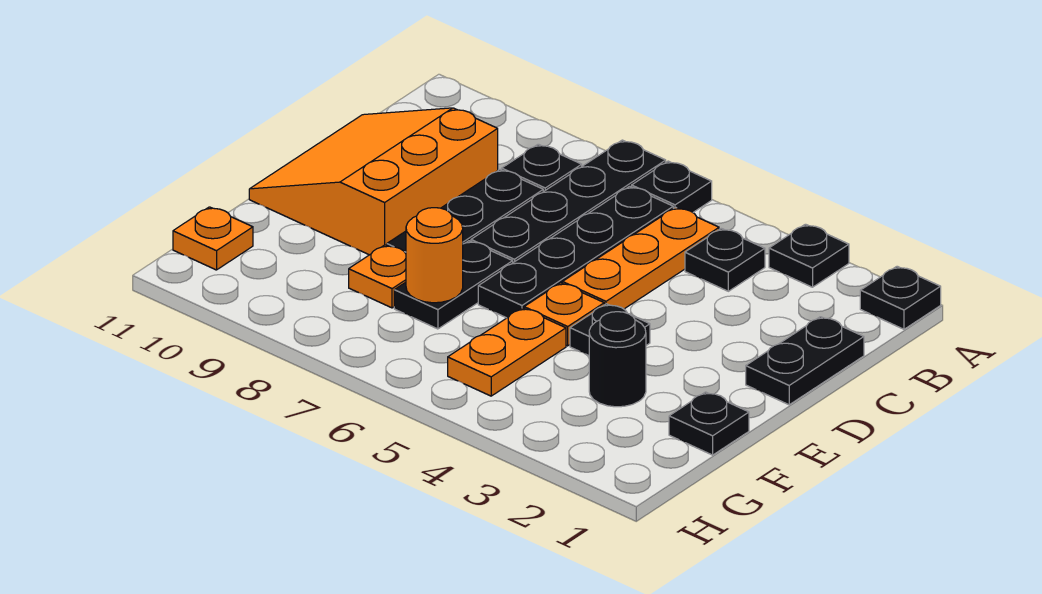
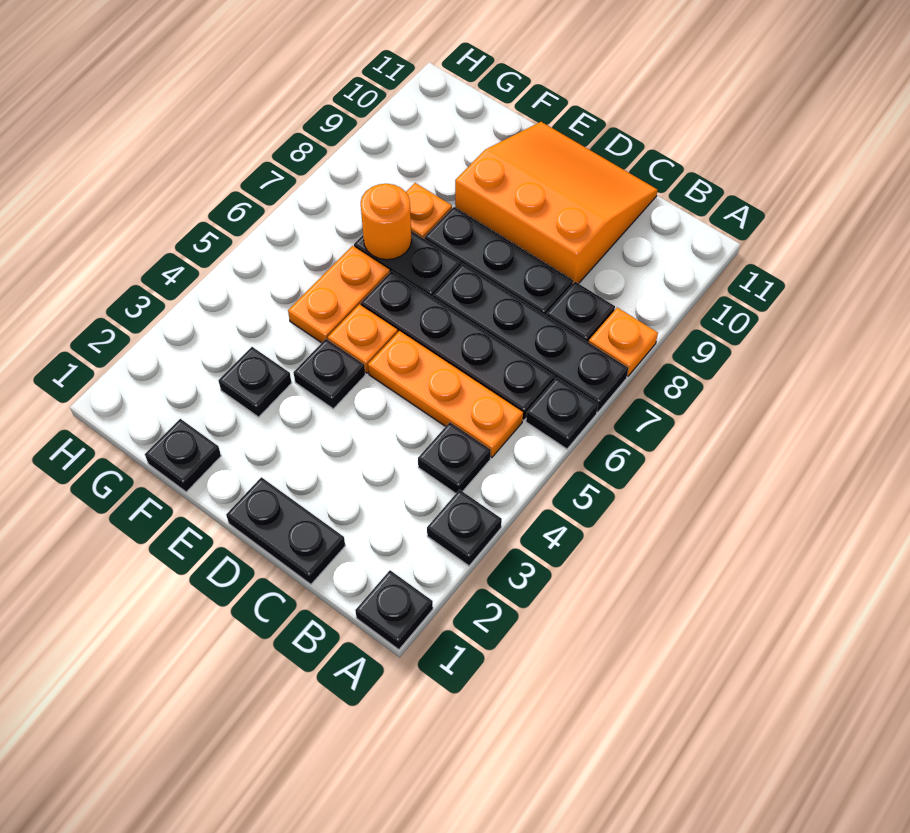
black round brick F3 level 1 -> black plate F3 level 1
orange plate F5:G5 level 1 -> orange plate F5:F6 level 1
orange plate G11 level 1 -> orange plate A8 level 1

